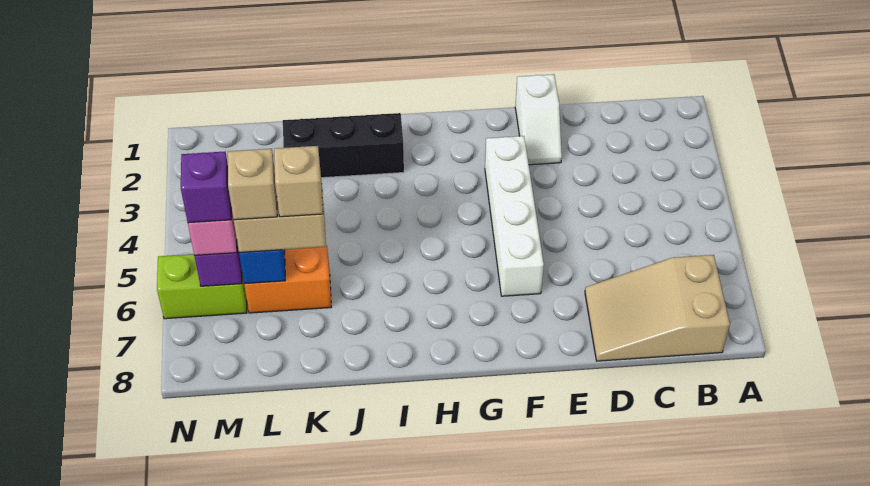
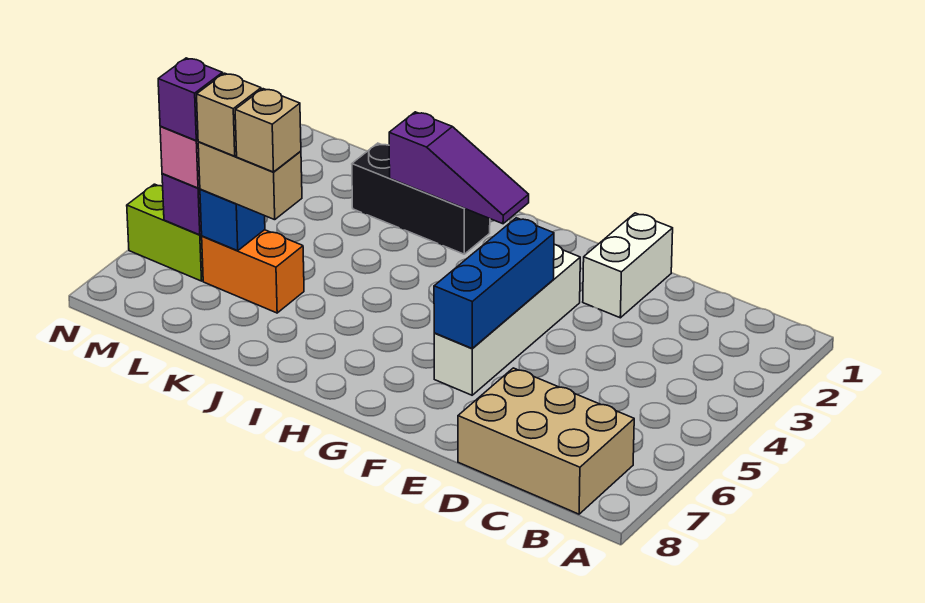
tan slope B7:D8 level 1 top B -> tan brick B7:D8 level 1
white slope E1:E2 level 1 top 1 -> white brick E1:E2 level 1
none -> blue brick F4:F6 level 2
none -> purple slope H2:J2 level 2 top J

